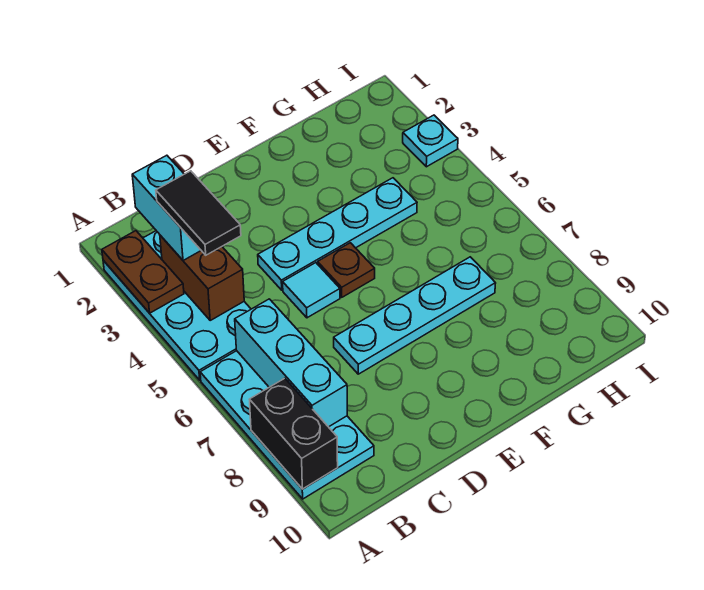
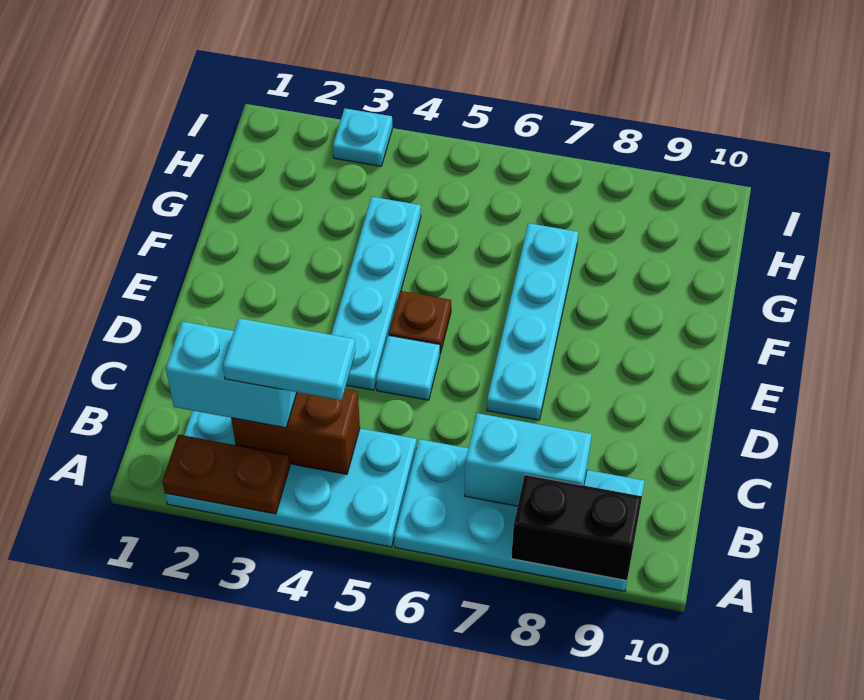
black tile B3:B4 level 4 -> cyan tile B3:B4 level 4
cyan brick B6:B8 level 2 -> cyan brick B7:B8 level 2

